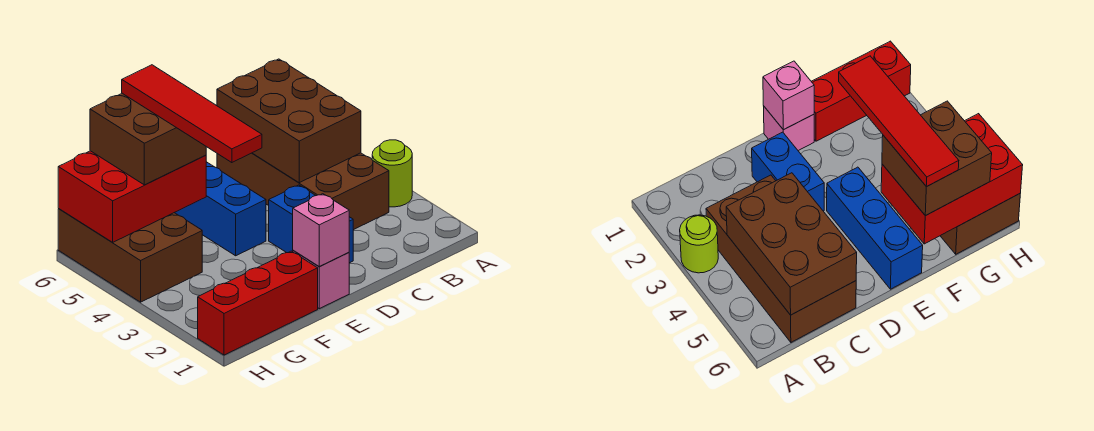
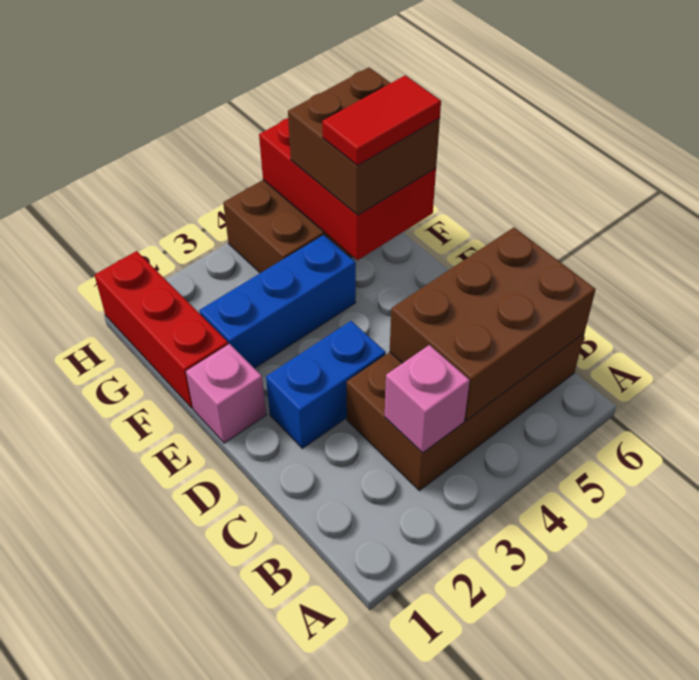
lime round brick A3 level 1 -> none
pink brick E1 level 2 -> pink brick B3 level 2
blue brick E4:E6 level 1 -> blue brick F2:F4 level 1
red tile F3:F6 level 4 -> red tile F5:F6 level 4

